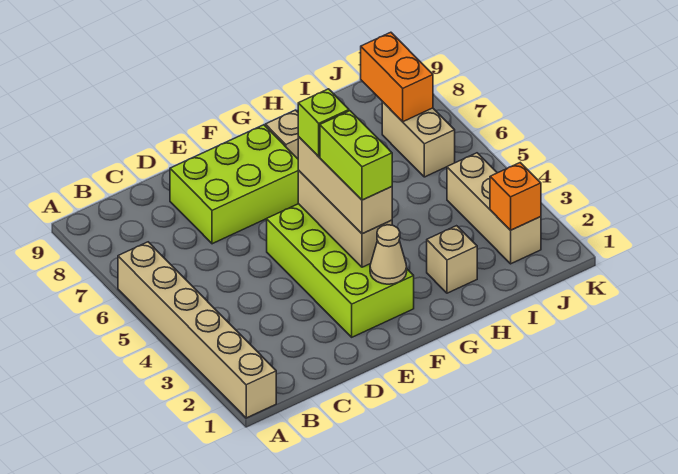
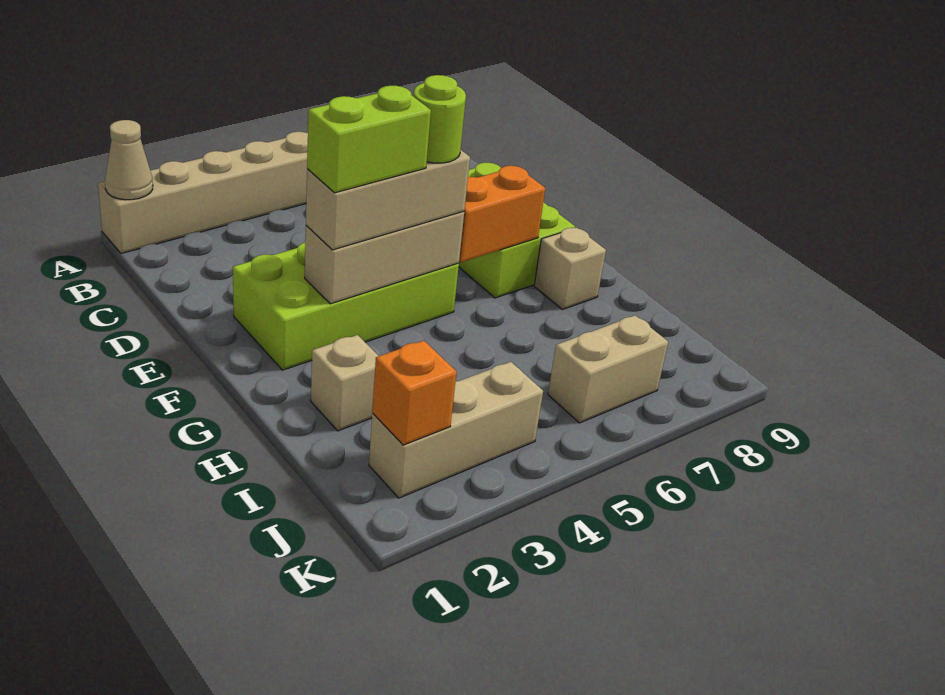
tan cone F2 level 2 -> tan cone A1 level 2
lime brick F5 level 4 -> lime round brick F5 level 4
orange brick J7:J8 level 2 -> orange brick F6:F7 level 2

